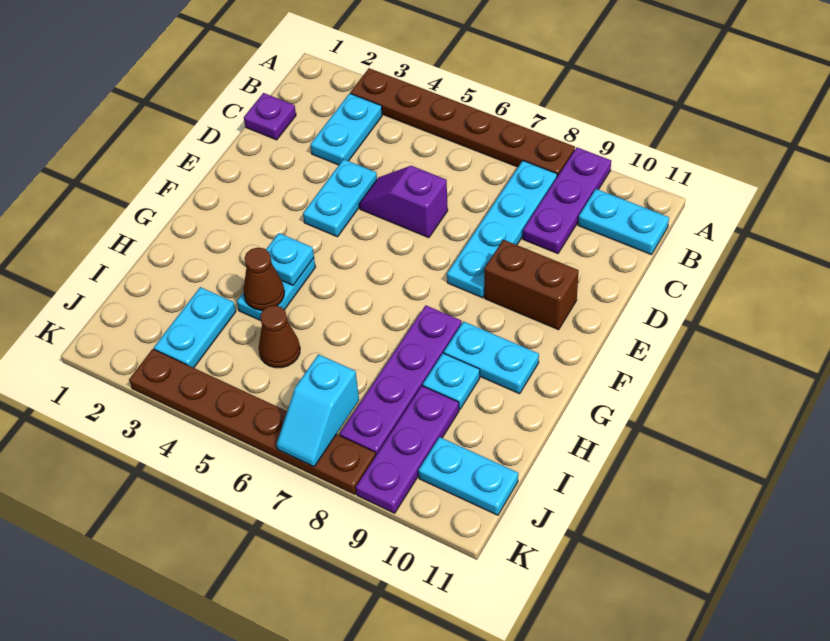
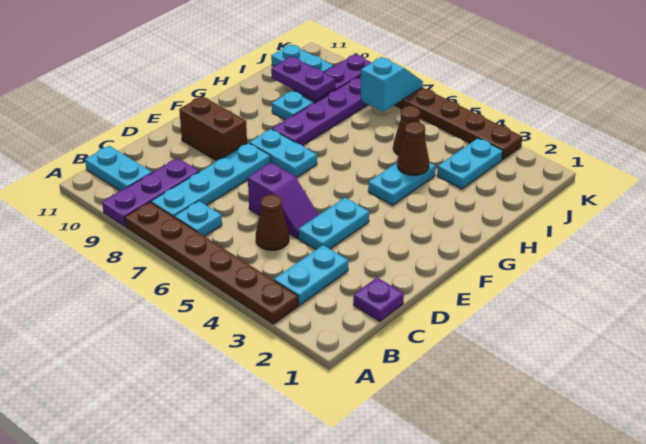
none -> brown cone C5 level 1
cyan plate G4 level 2 -> cyan plate B7 level 1
cyan plate G9:G10 level 1 -> cyan plate F7:F8 level 1
none -> purple plate I9:I10 level 2

